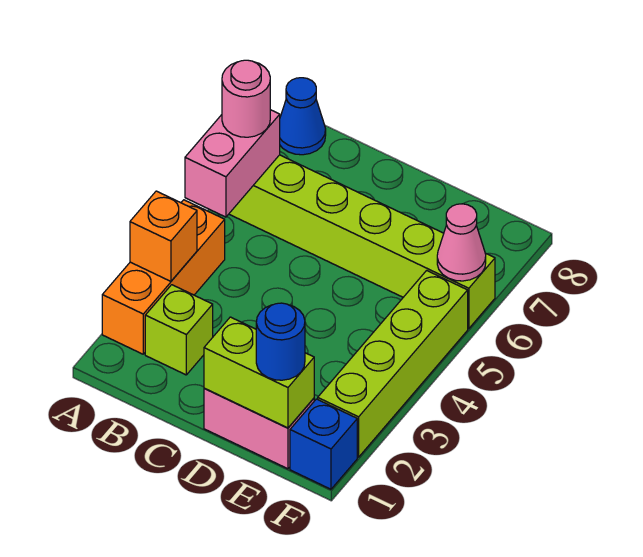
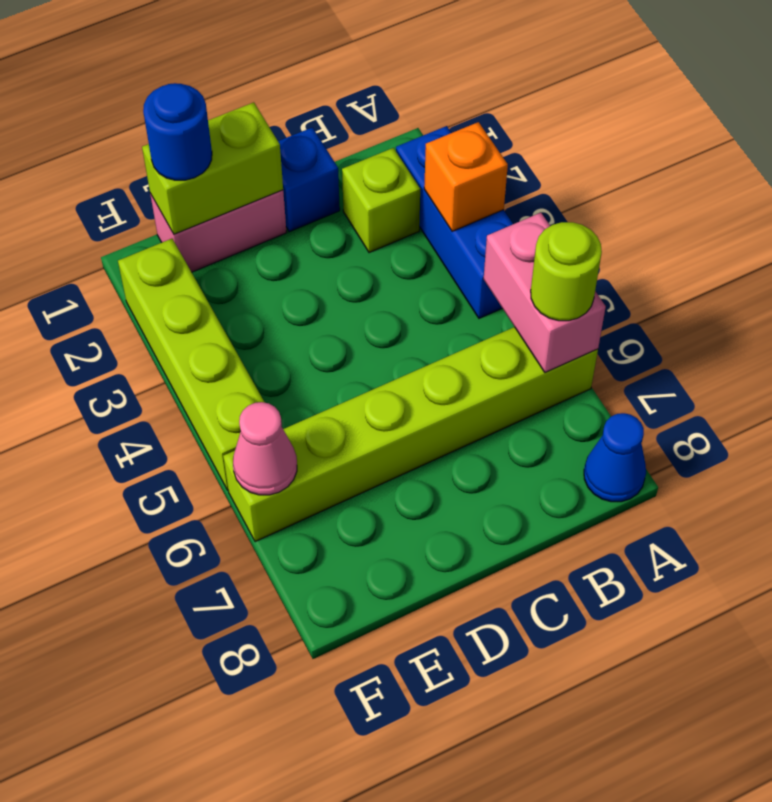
orange brick A2:A4 level 1 -> blue brick A2:A4 level 1
pink round brick A6 level 3 -> lime round brick A6 level 3
blue brick F1 level 1 -> blue brick C1 level 1

